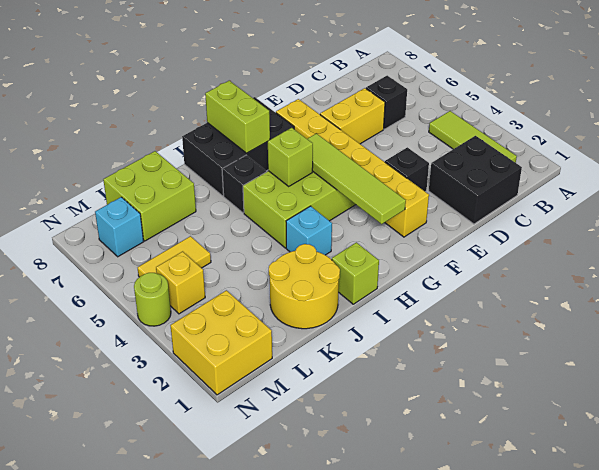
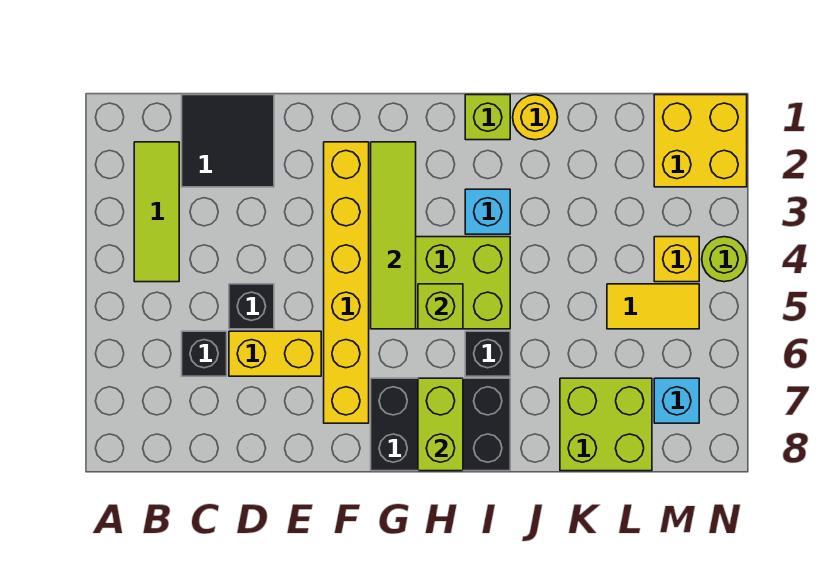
black brick C1:D2 level 1 -> black tile C1:D2 level 1
black brick E3 level 1 -> black brick D5 level 1
yellow round brick J1:K2 level 1 -> yellow round brick J1 level 1

